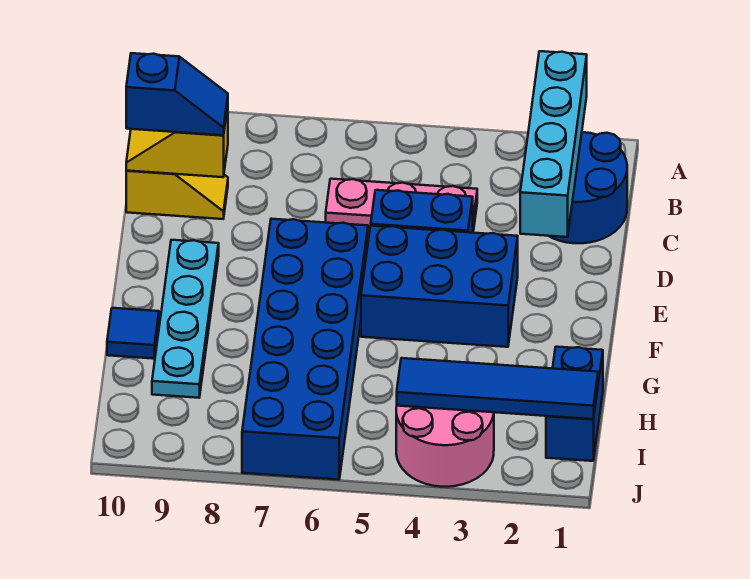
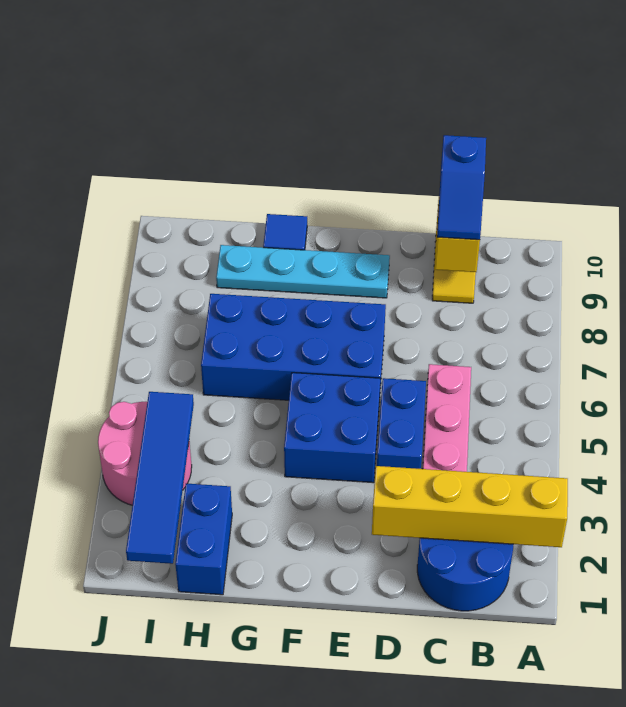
cyan brick A2:D2 level 2 -> yellow brick A2:D2 level 2
blue brick E3:F5 level 1 -> blue brick E4:F5 level 1
blue brick E6:J7 level 1 -> blue brick E6:H7 level 1
blue brick H1:I1 level 1 -> blue brick H1:H2 level 1

